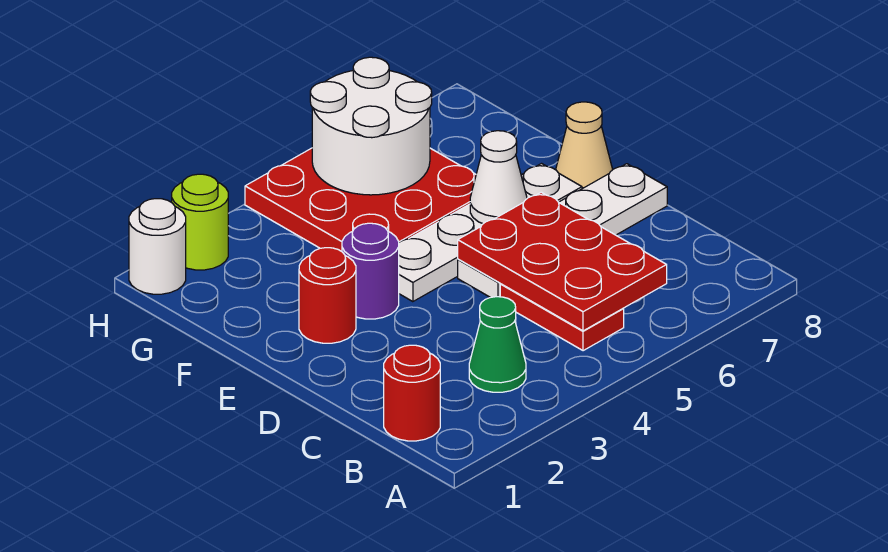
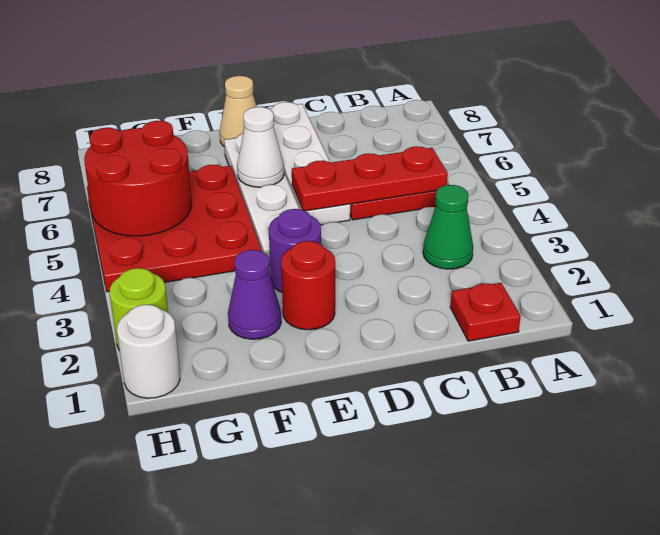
red round brick B1 level 1 -> red plate B1 level 1
red plate B5:D6 level 2 -> red plate B5:D5 level 2
none -> purple cone F2 level 1
white round brick G5:H6 level 2 -> red round brick G5:H6 level 2

